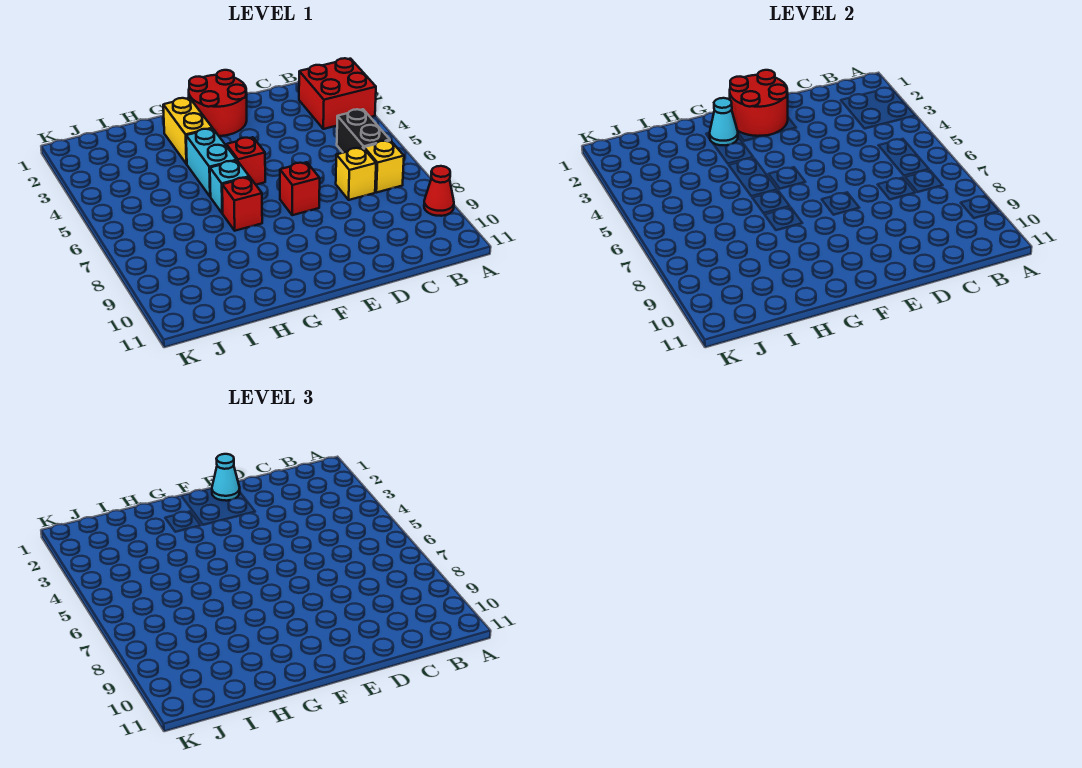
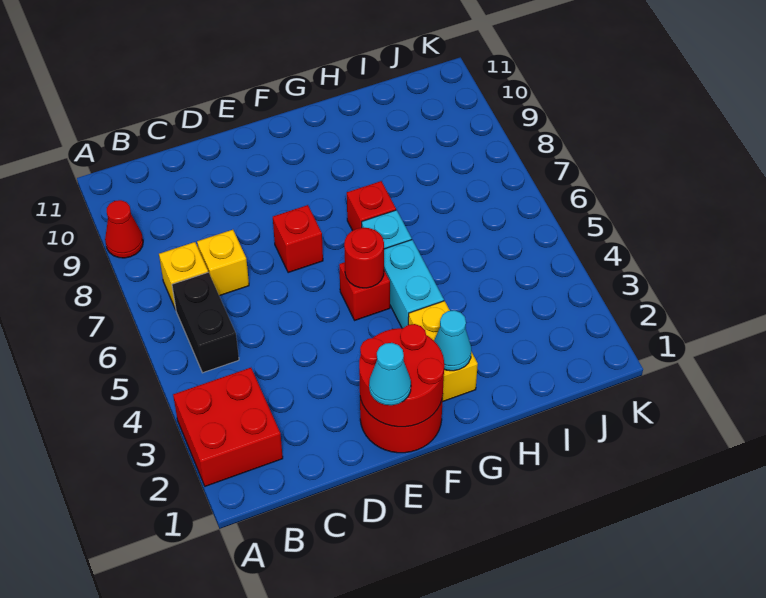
none -> red round brick F5 level 2

